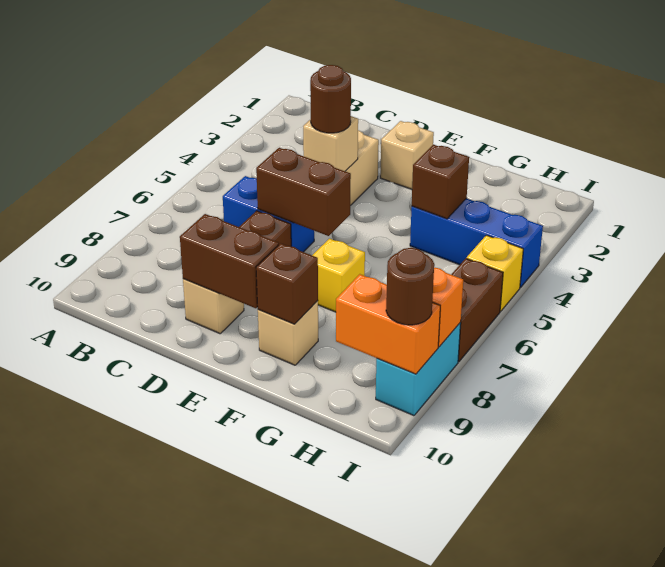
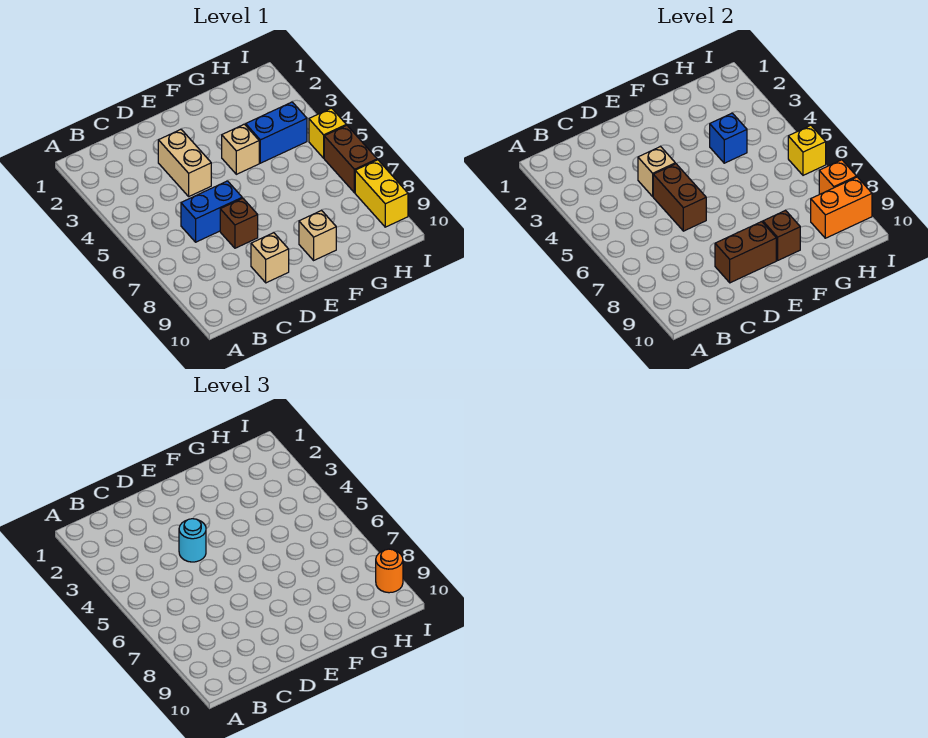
brown round brick D4 level 3 -> cyan round brick D4 level 3
brown brick D6:E6 level 2 -> brown brick D5:D6 level 2
tan brick E2 level 1 -> tan brick F4 level 1
yellow brick F7 level 1 -> yellow brick I6 level 2
blue brick G4:I4 level 1 -> blue brick G4:H4 level 1
brown brick G4 level 2 -> blue brick G4 level 2
cyan brick I8:I9 level 1 -> yellow brick I8:I9 level 1
brown round brick I9 level 3 -> orange round brick I9 level 3

